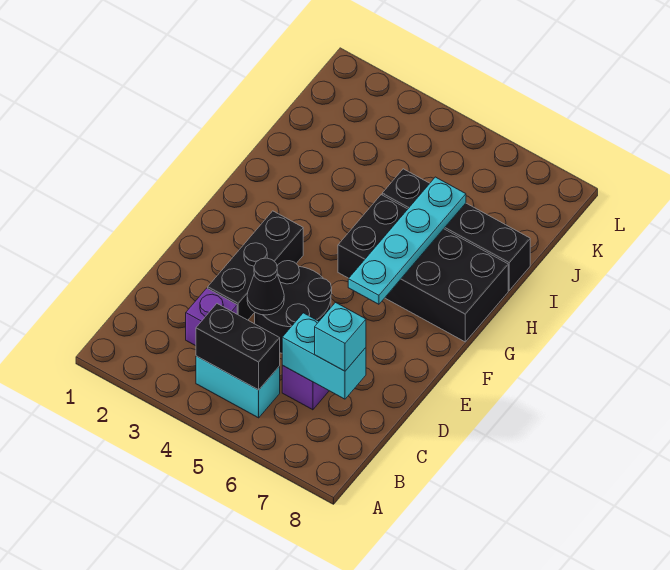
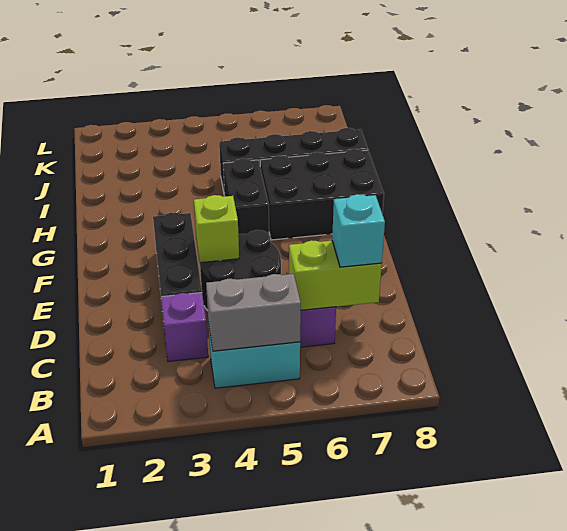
black brick B4:B5 level 2 -> grey brick B4:B5 level 2
cyan brick C6:C7 level 2 -> lime brick C6:C7 level 2
black cone D4 level 2 -> none
none -> lime brick E4 level 2
cyan plate F6:I6 level 2 -> none

